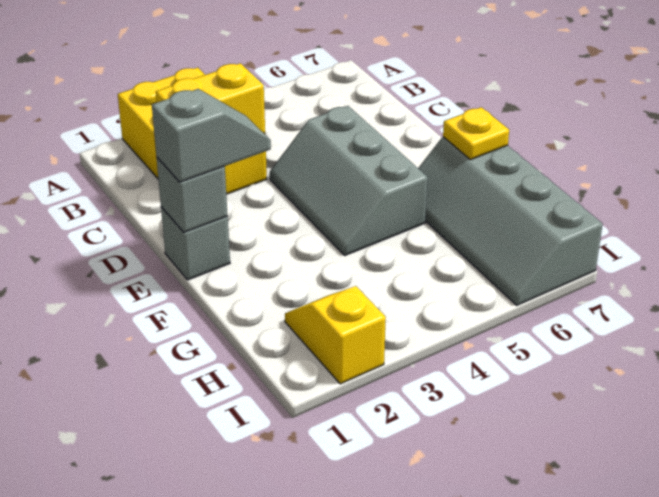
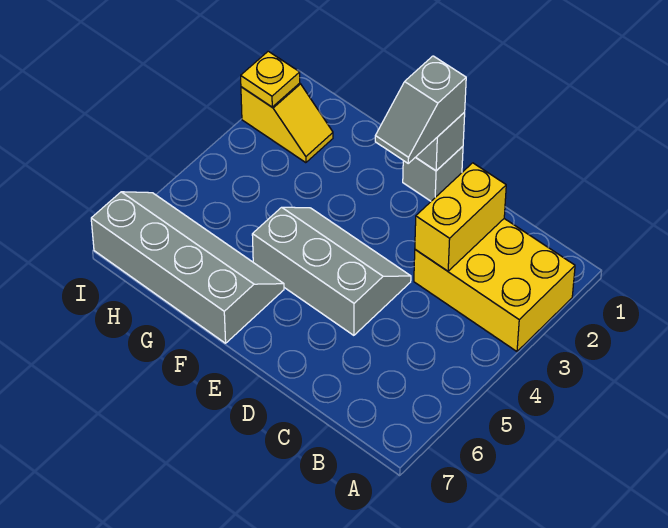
yellow plate F7 level 2 -> yellow plate I2 level 2

